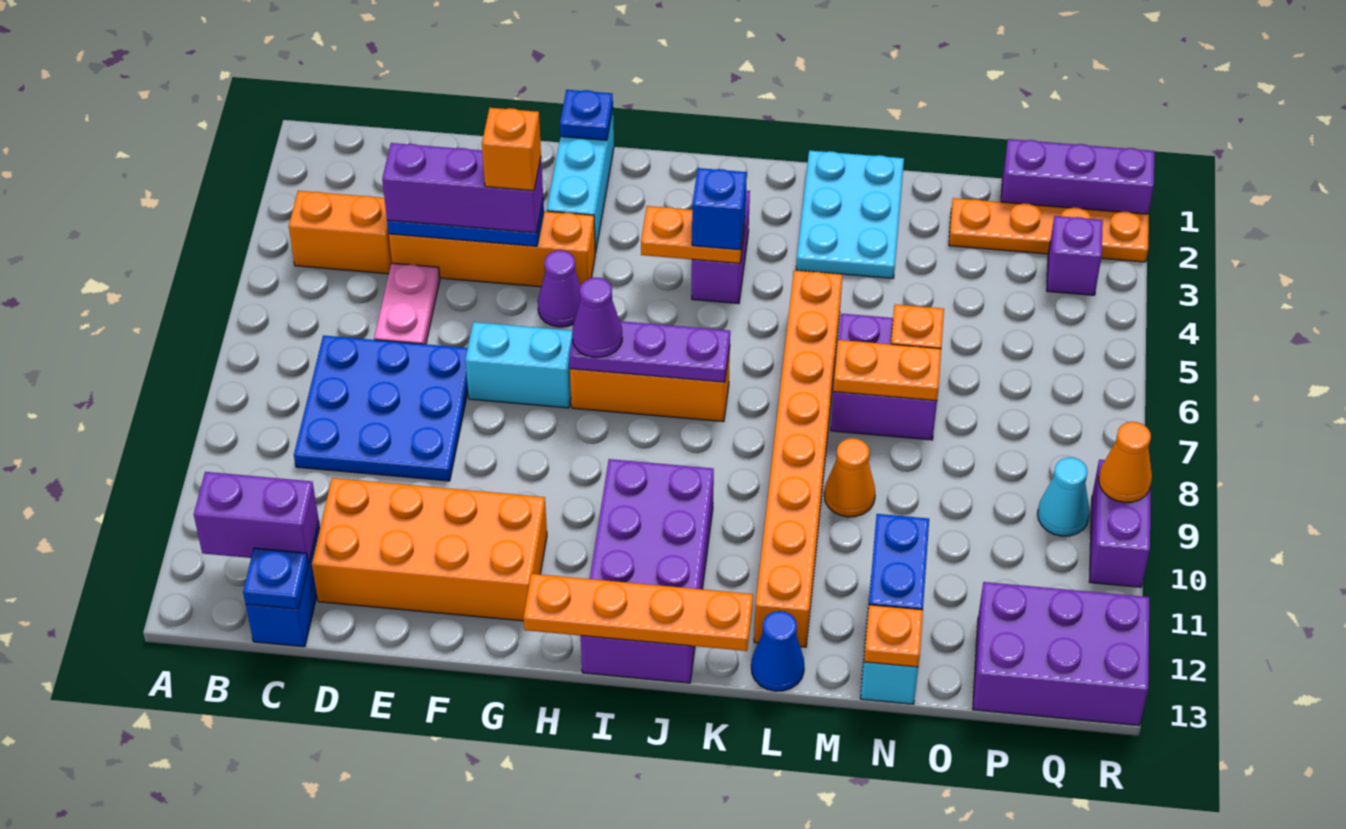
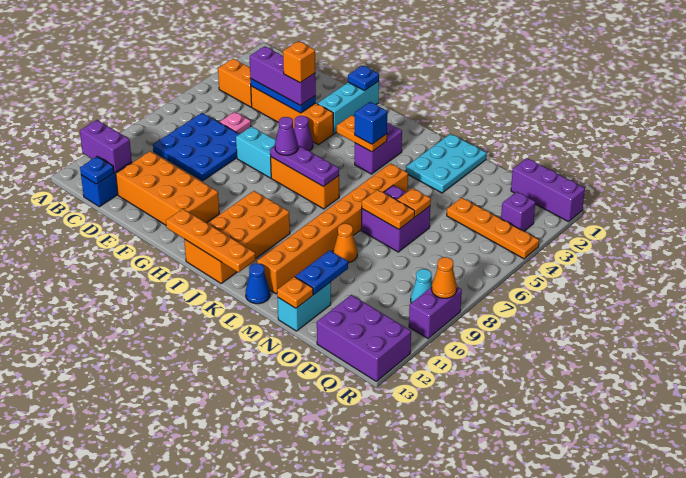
pink plate D5:D6 level 1 -> pink plate D6 level 1
purple brick I10:J13 level 1 -> orange brick I10:J13 level 1
orange plate O2:R2 level 1 -> orange plate O4:R4 level 1

